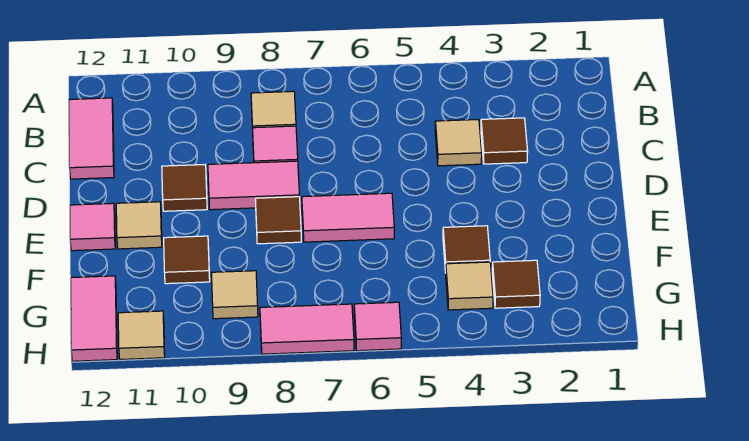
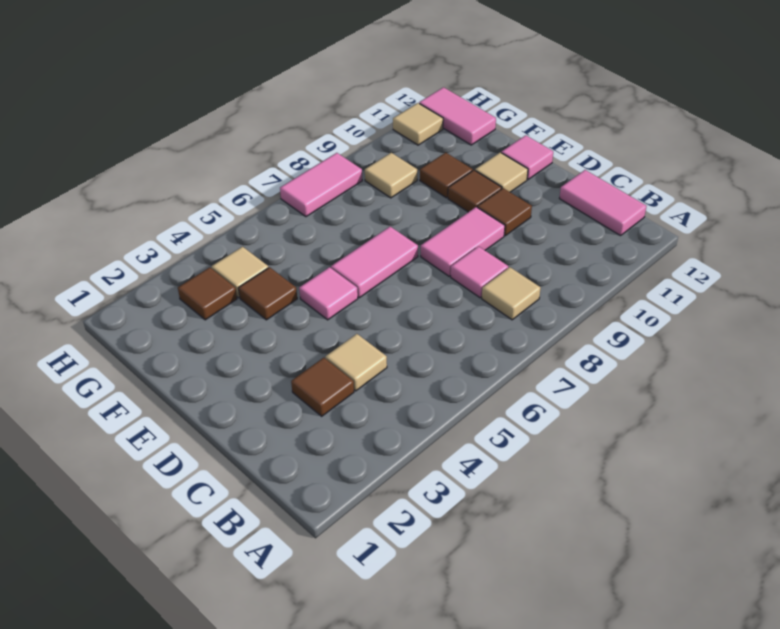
brown tile E8 level 1 -> brown tile E10 level 1
pink tile H6 level 1 -> pink tile E5 level 1

